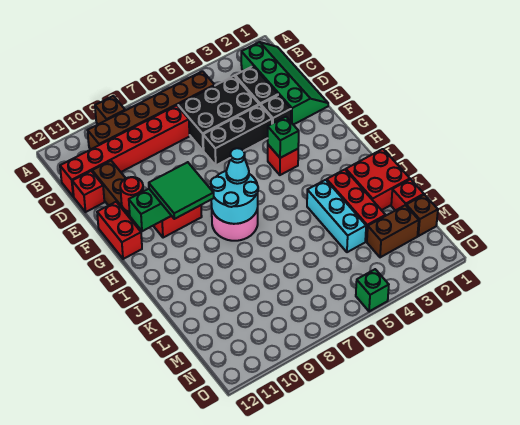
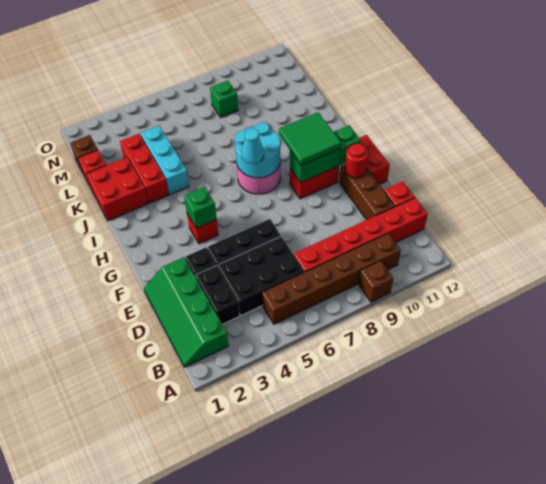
brown brick M2:M3 level 1 -> none
green brick O5 level 1 -> green brick M8 level 1

